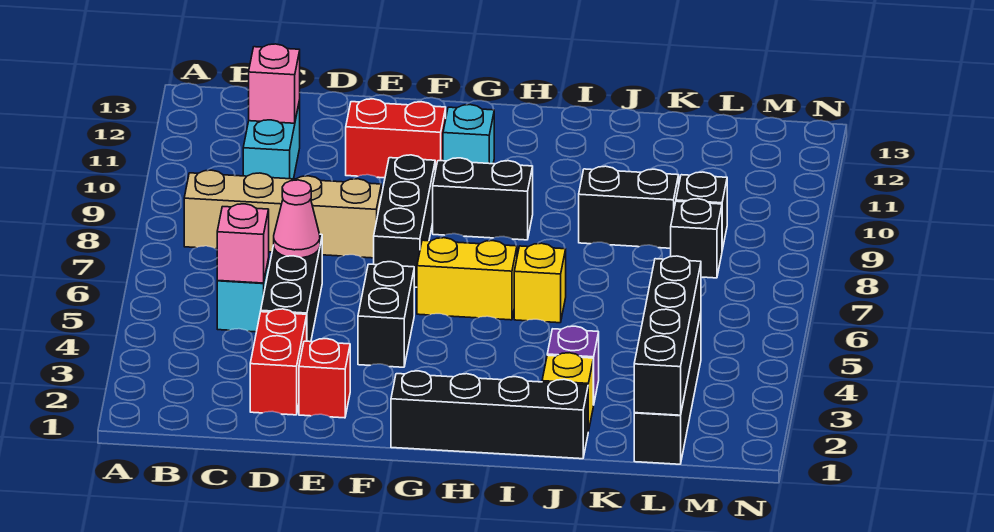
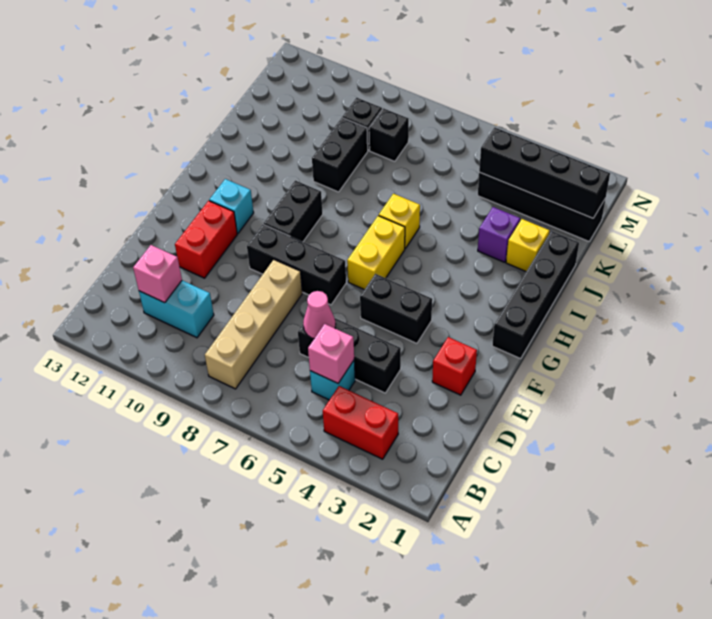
red brick D2:D3 level 1 -> red brick B3:B4 level 1

